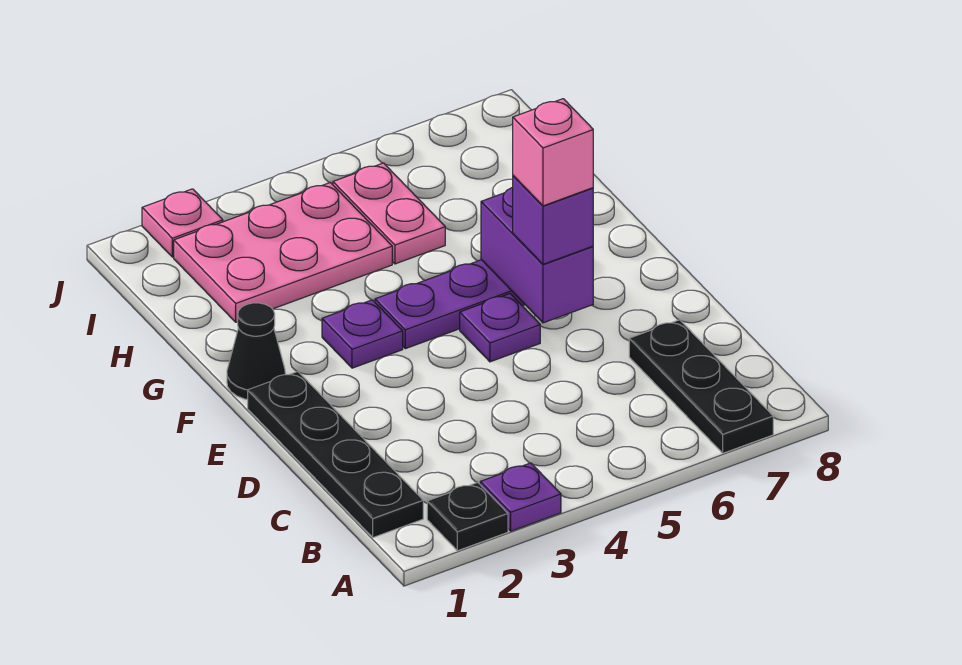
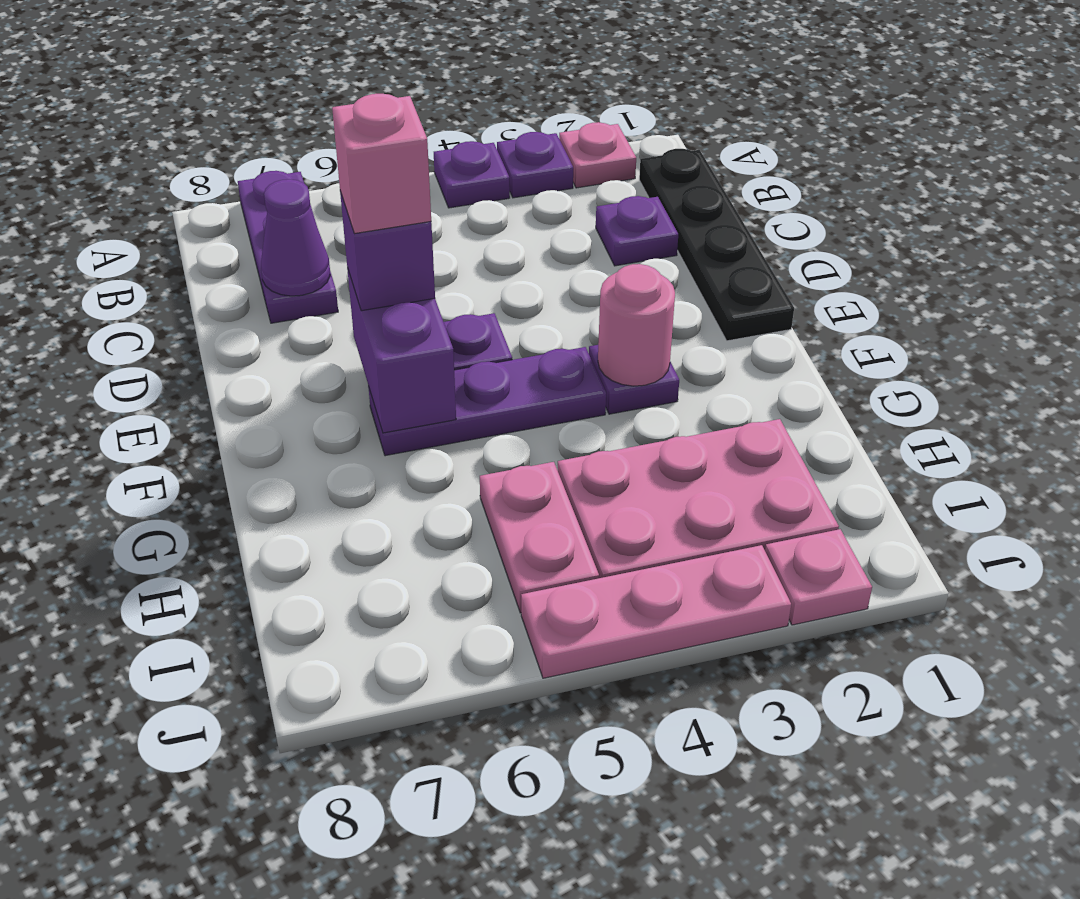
black plate A2 level 1 -> pink plate A2 level 1
none -> purple plate A4 level 1
black plate A7:C7 level 1 -> purple plate A7:C7 level 1
none -> purple plate C2 level 1
none -> purple cone C7 level 2
black cone F1 level 1 -> none
none -> pink round brick F3 level 2
none -> pink plate J3:J5 level 1

